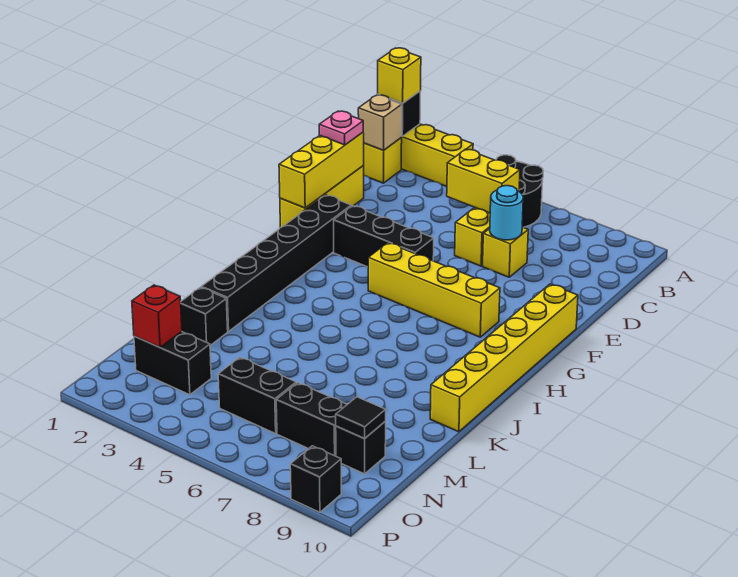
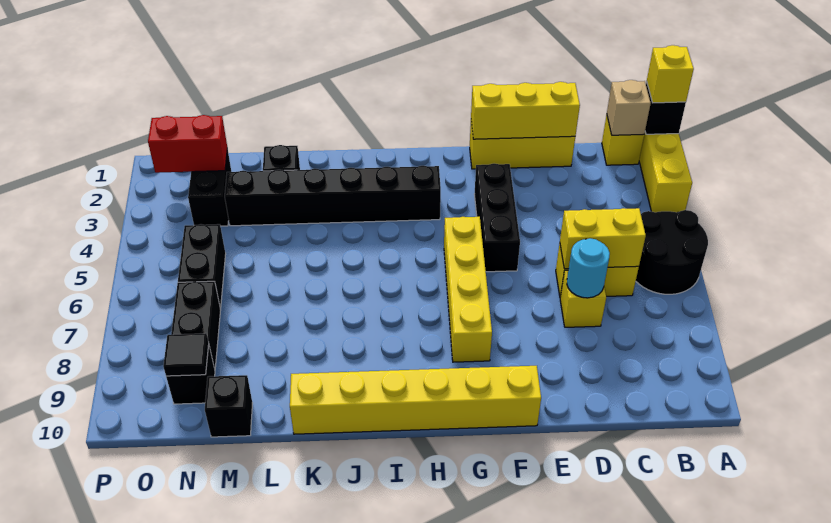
yellow brick C5:C6 level 2 -> yellow brick C6:D6 level 2
pink plate D1 level 3 -> none
black brick F2:K2 level 1 -> black brick H3:M3 level 1
red brick N2 level 2 -> red brick N2:O2 level 2
black brick P9 level 1 -> black brick M10 level 1

